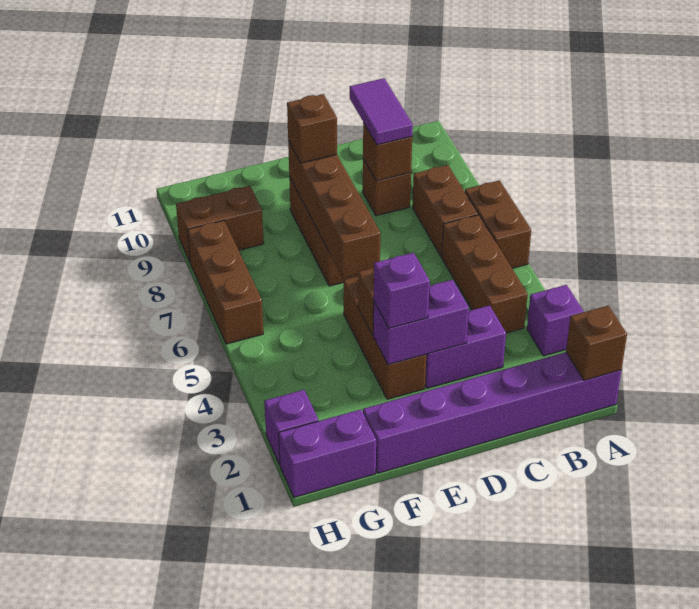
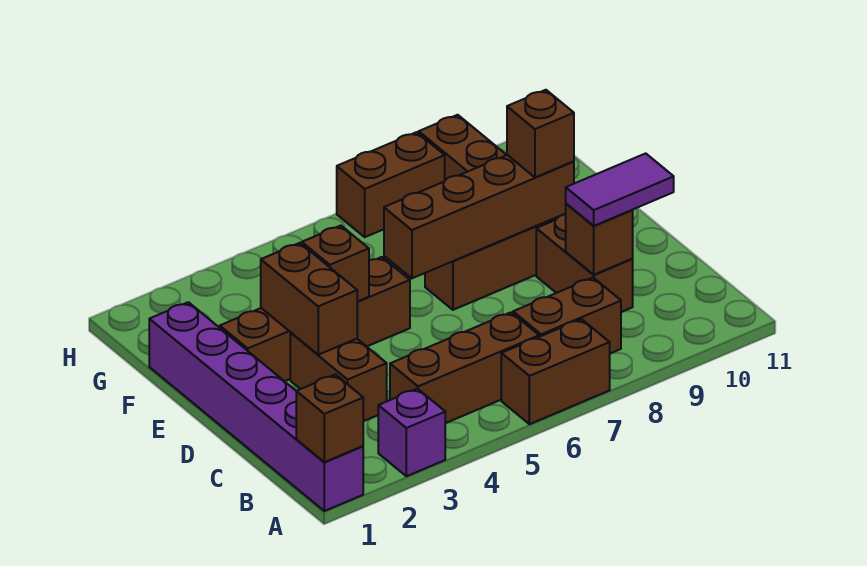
purple brick C3:D3 level 1 -> brown brick C3:D3 level 1
brown brick C9 level 1 -> brown brick C9:D9 level 1
purple brick D3:E3 level 2 -> brown brick D3:E3 level 2
brown brick E3:E5 level 1 -> brown brick E2:E5 level 1
purple brick E3 level 3 -> none
purple brick G1:H1 level 1 -> none
purple brick H2 level 1 -> none
brown brick H6:H8 level 1 -> brown brick H7:H8 level 1

